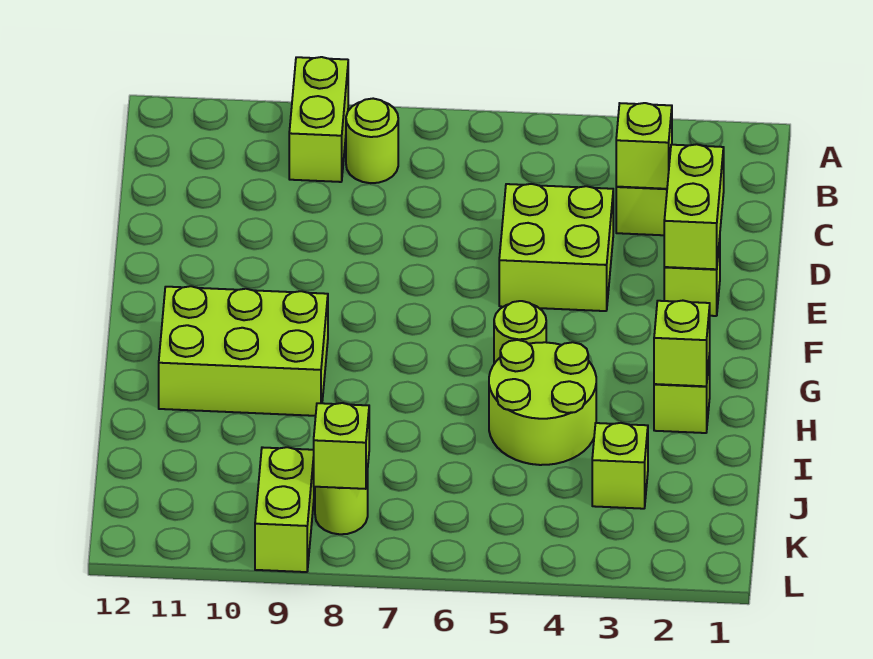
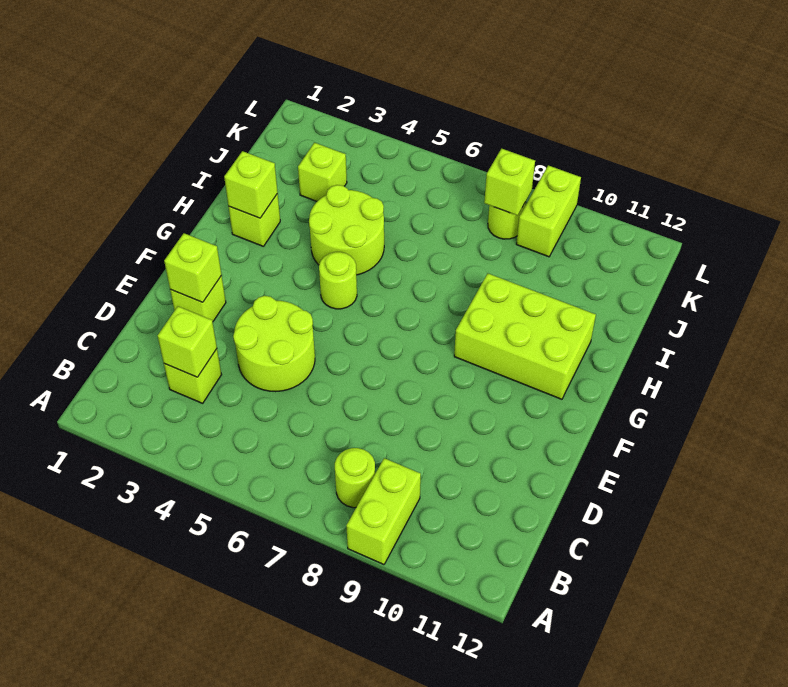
lime brick D2:E2 level 2 -> lime brick E2 level 2
lime brick D4:E5 level 1 -> lime round brick D4:E5 level 1

